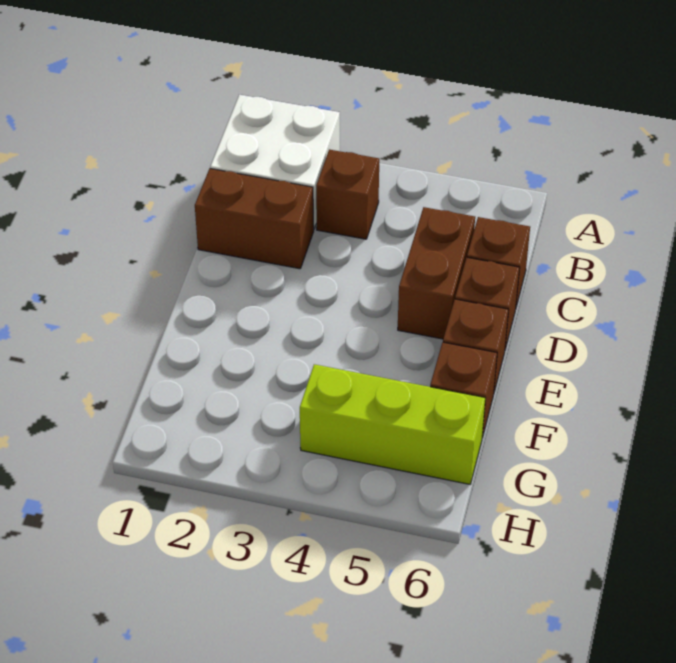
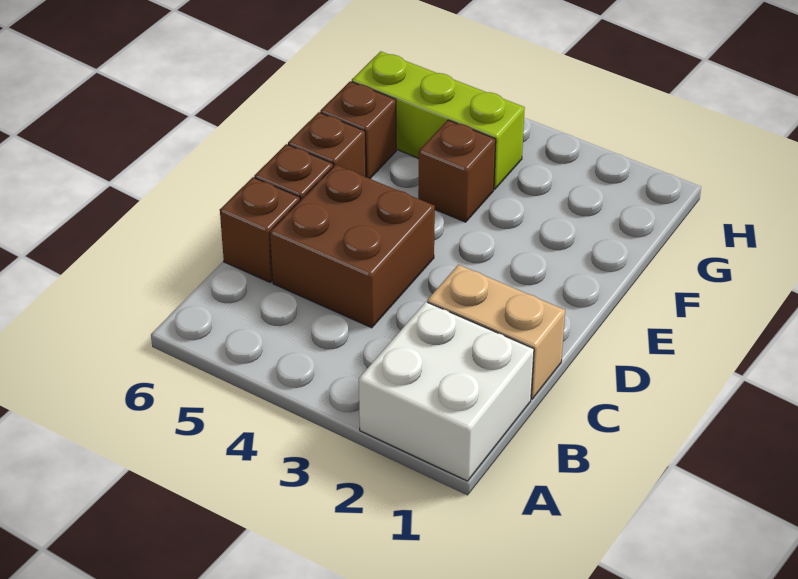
brown brick B3 level 1 -> brown brick F4 level 1
brown brick C1:C2 level 1 -> tan brick C1:C2 level 1
brown brick C5:D5 level 1 -> brown brick C4:D5 level 1

